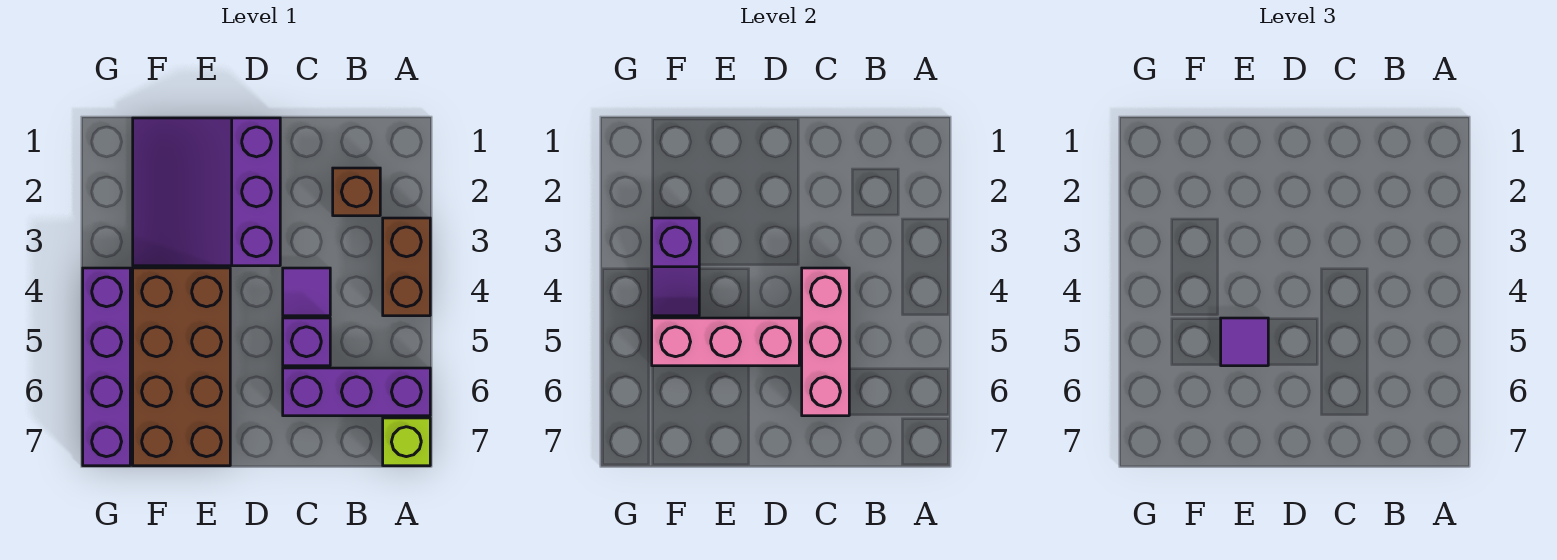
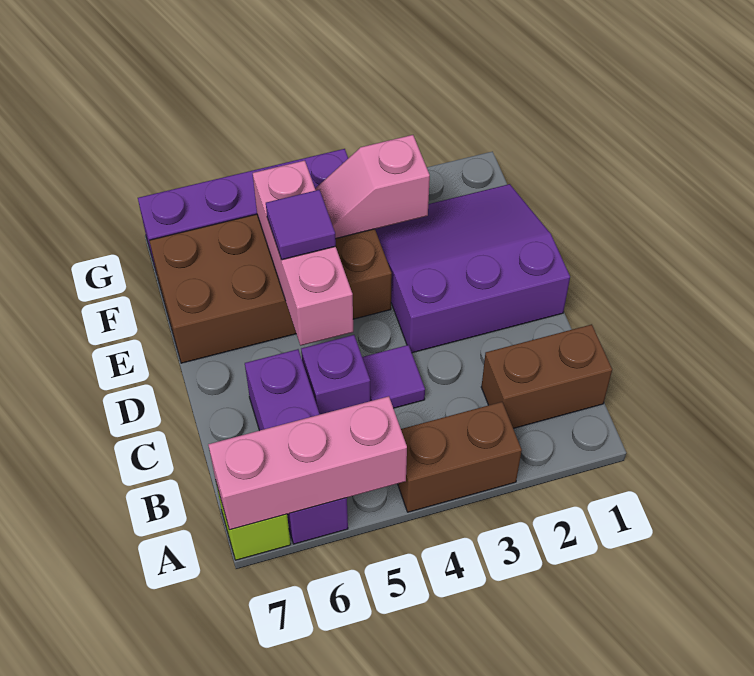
brown brick B2 level 1 -> brown brick B1:B2 level 1
pink brick C4:C6 level 2 -> pink brick A5:A7 level 2
purple slope F3:F4 level 2 top 3 -> pink slope F3:F4 level 2 top 3

